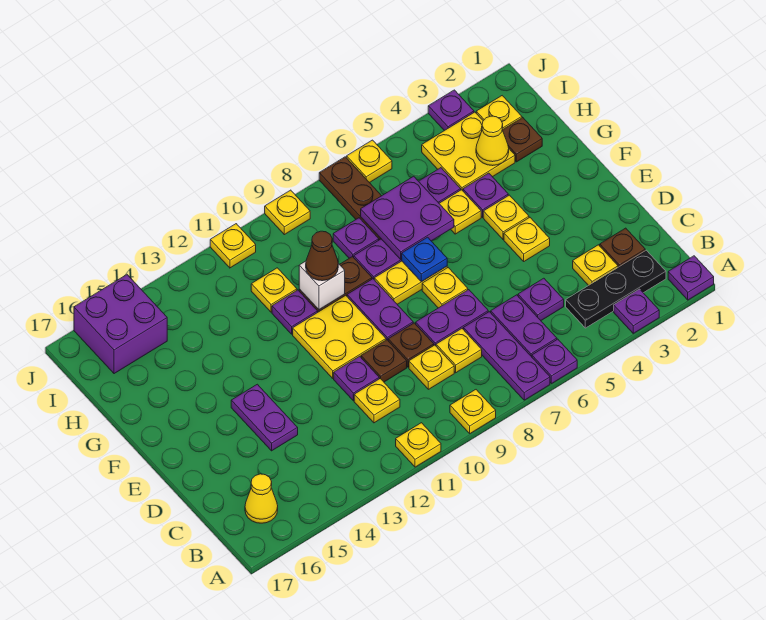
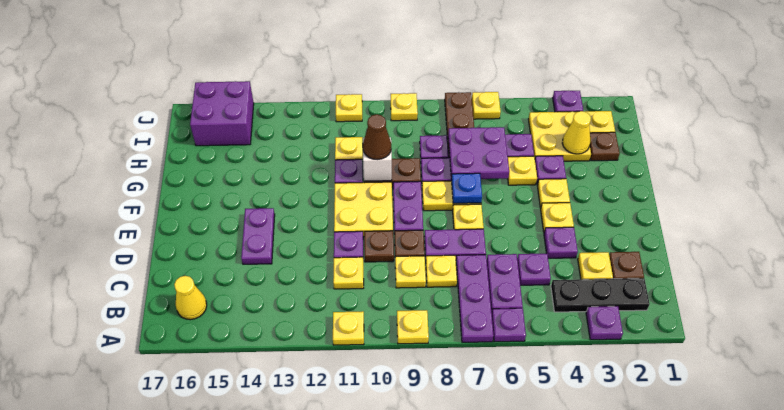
purple plate A1 level 1 -> purple plate D4 level 1

